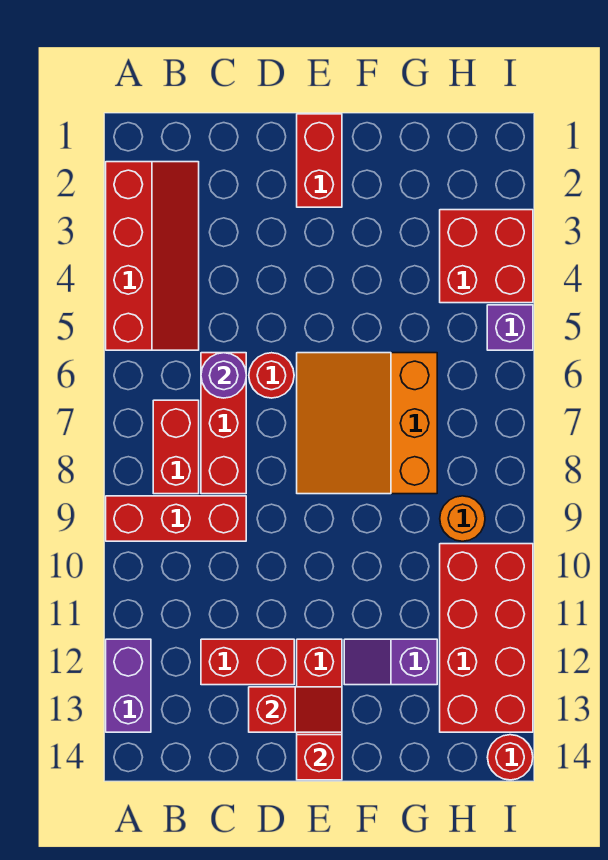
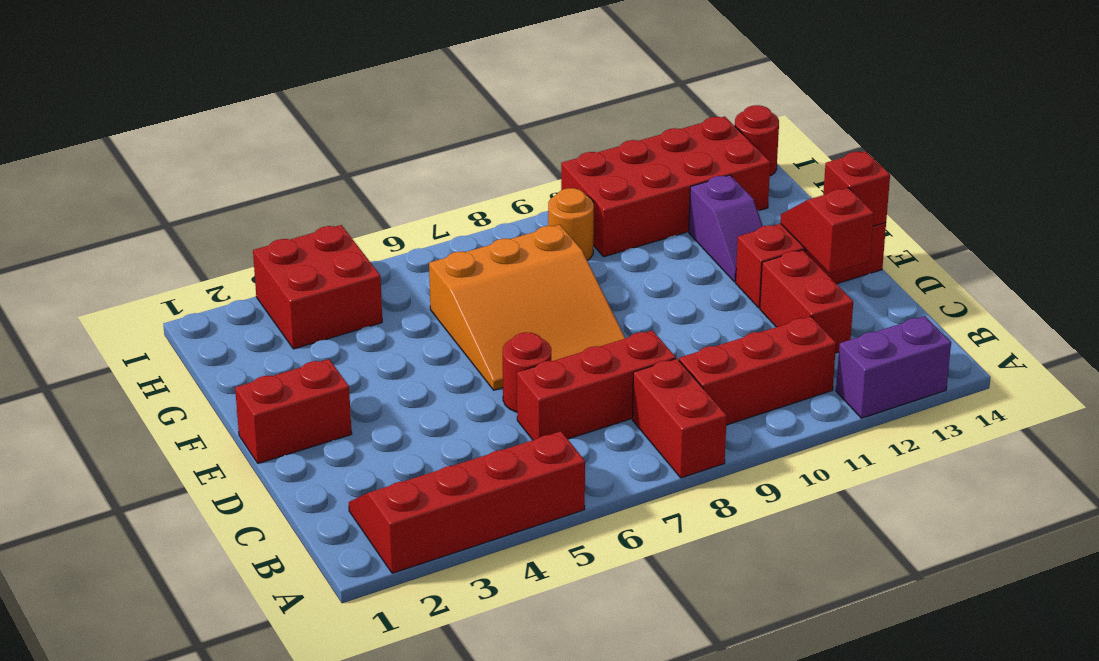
red brick A9:C9 level 1 -> red brick B9:B11 level 1
red brick B7:B8 level 1 -> red brick A8:B8 level 1
purple round brick C6 level 2 -> none
purple brick I5 level 1 -> none

